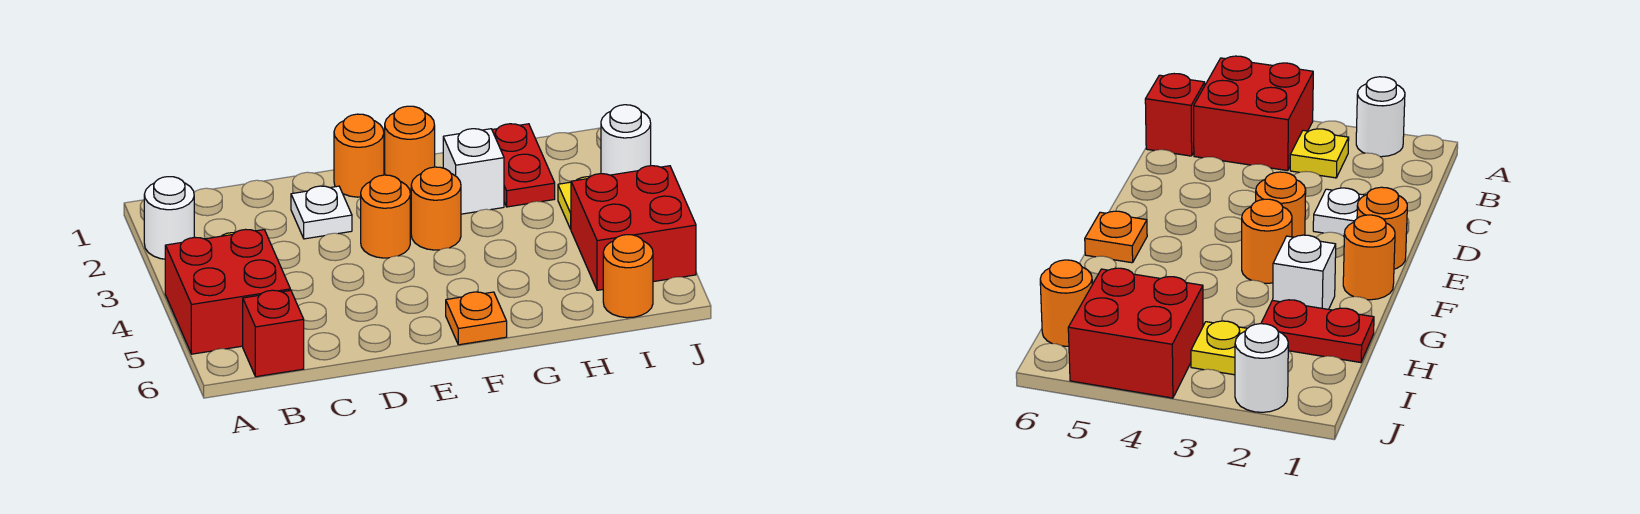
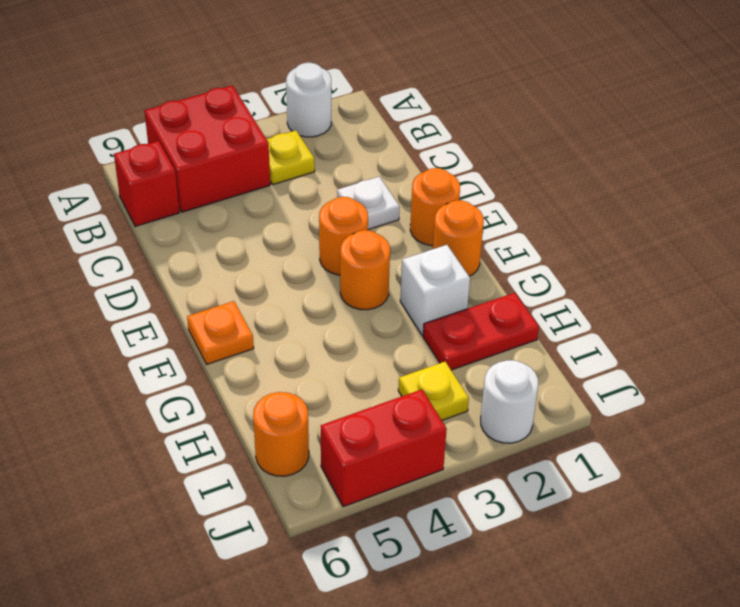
red brick I4:J5 level 1 -> red brick J4:J5 level 1

